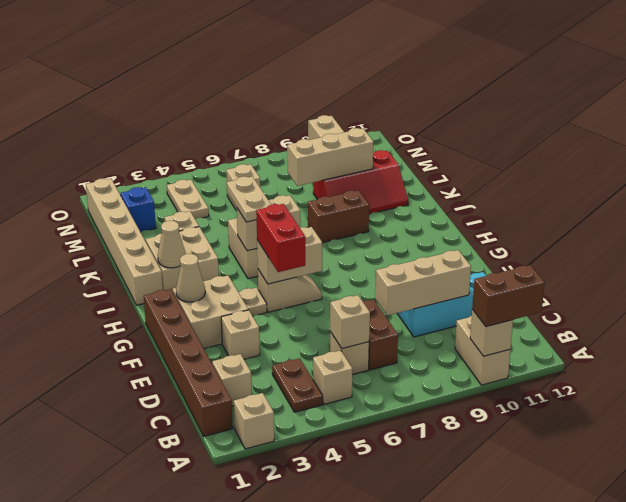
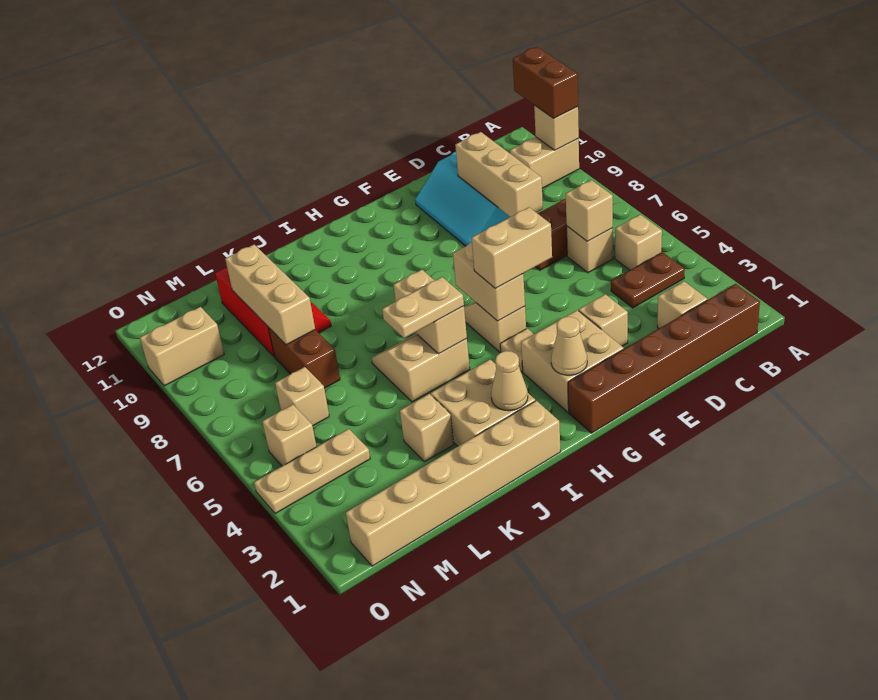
tan brick A2 level 1 -> tan brick N5 level 1
red brick F5:G5 level 3 -> tan brick F5:G5 level 3
brown brick J8:J9 level 1 -> brown brick L7:L8 level 1
blue brick M2 level 1 -> none
tan plate M4:N4 level 1 -> tan plate M4:O4 level 1

